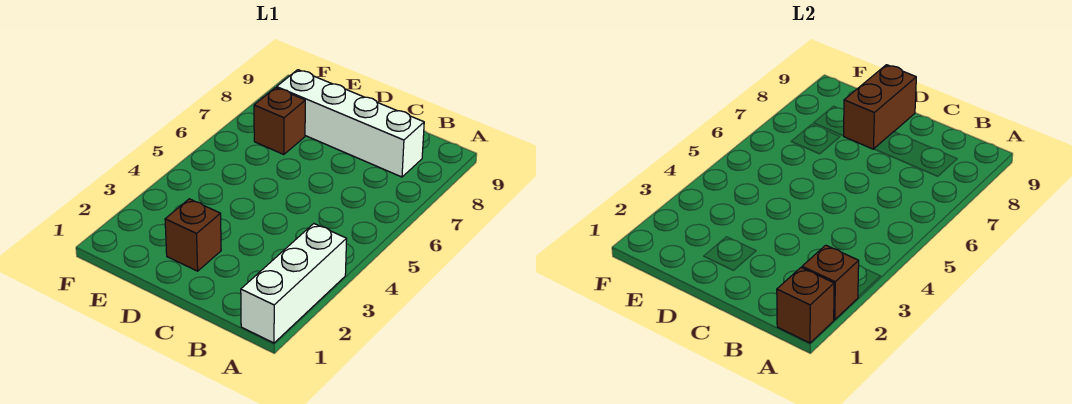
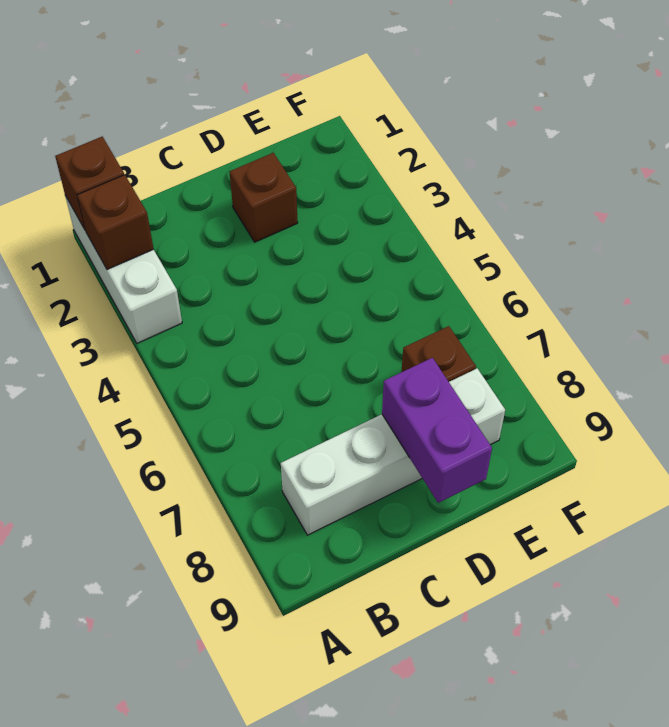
brown brick D8:D9 level 2 -> purple brick D8:D9 level 2

